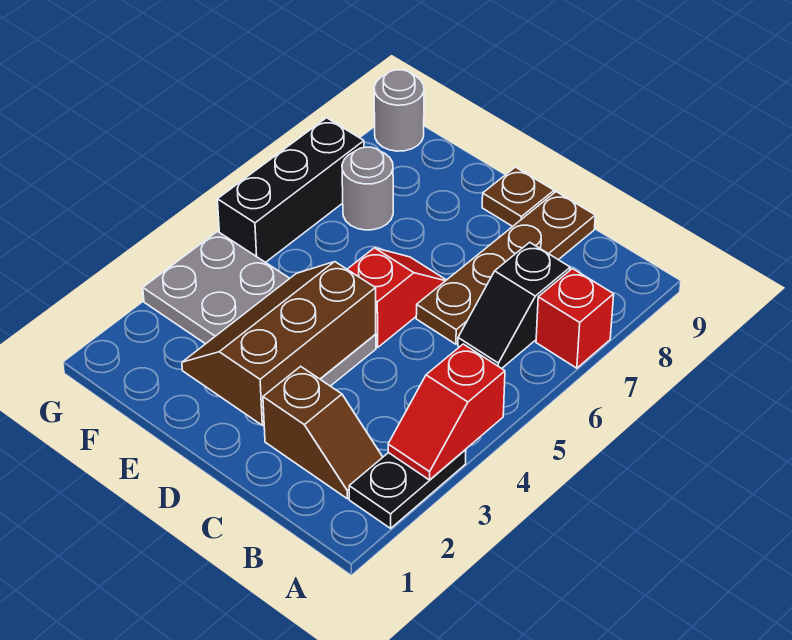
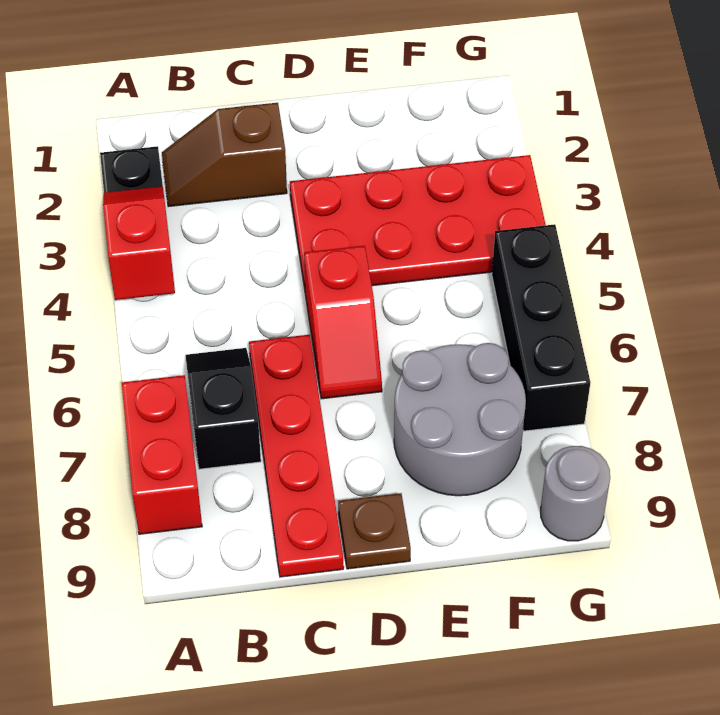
red brick A7 level 1 -> red brick A7:A8 level 1
brown plate C6:C9 level 1 -> red plate C6:C9 level 1
brown slope D2:E4 level 2 top D -> none
grey plate D3:G4 level 1 -> red plate D3:G4 level 1
grey round brick F7 level 1 -> grey round brick E7:F8 level 1

